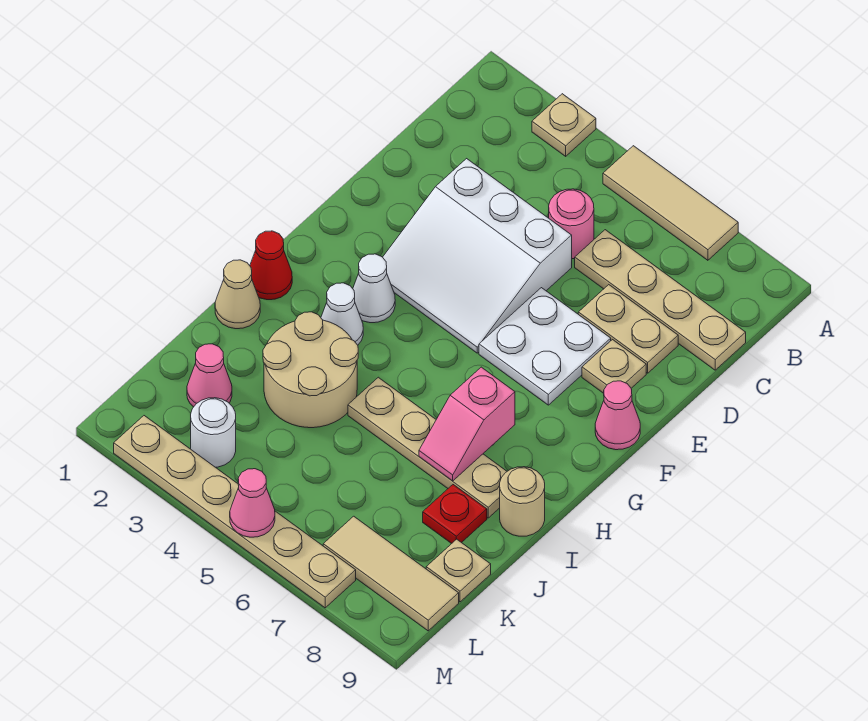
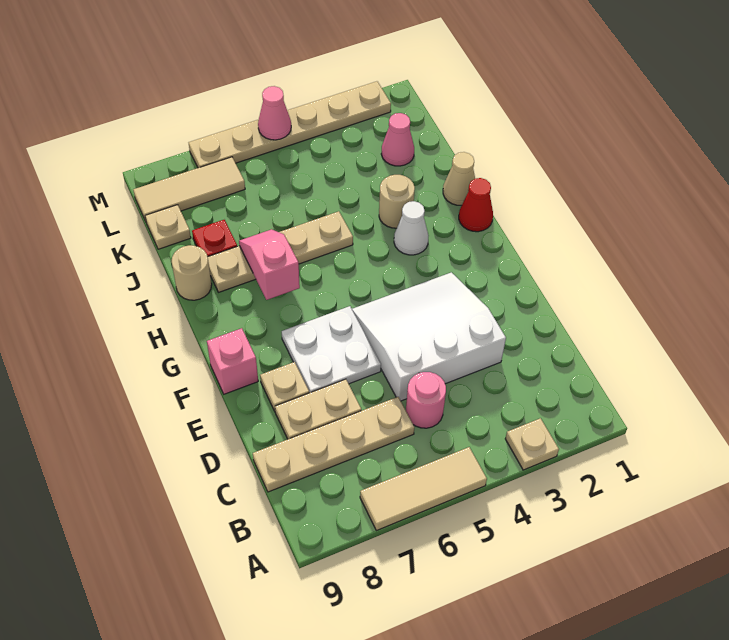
pink cone F9 level 1 -> pink brick F9 level 1
white cone G3 level 1 -> none
tan round brick I3:J4 level 1 -> tan round brick I3 level 1
white round brick L3 level 1 -> none

